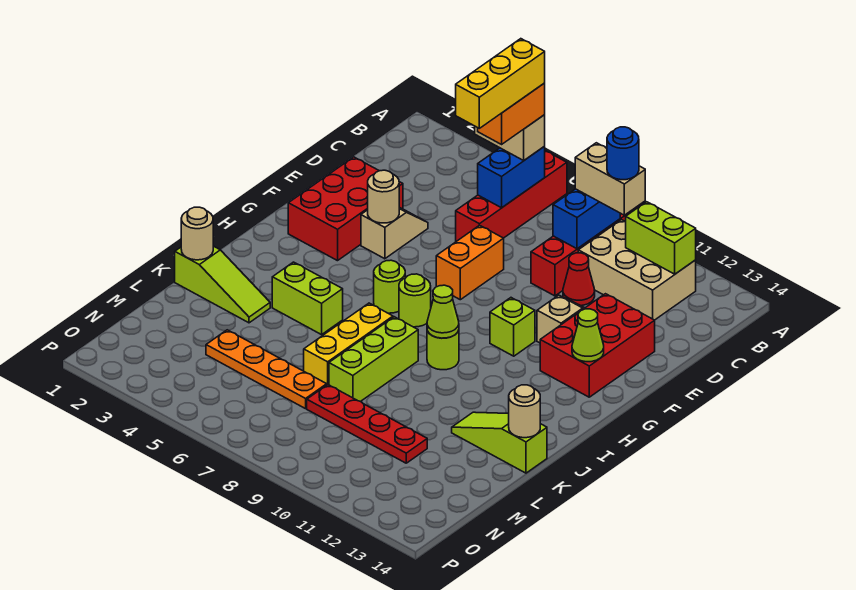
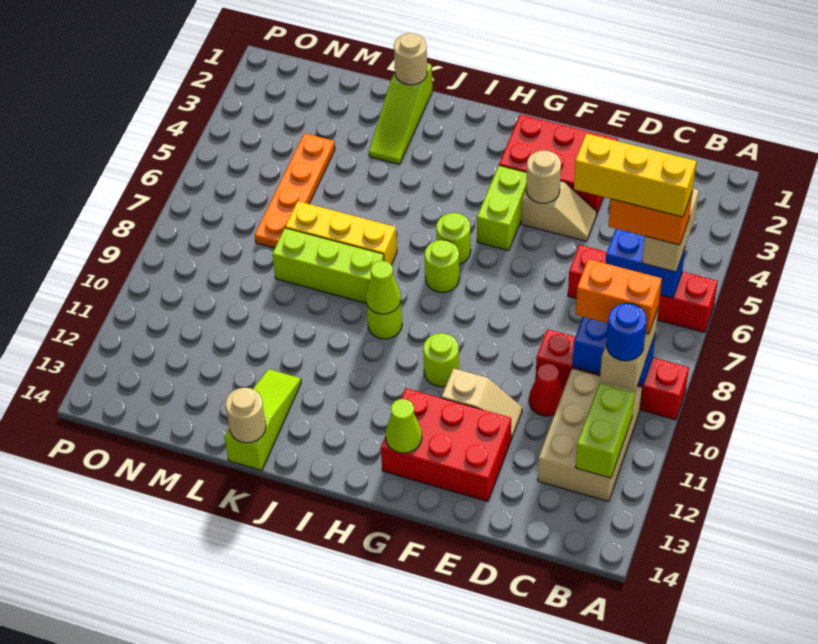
orange brick E7:F7 level 1 -> orange brick B9:C9 level 4
lime brick G10 level 1 -> lime round brick G10 level 1
lime brick J4:J5 level 1 -> lime brick G4:G5 level 1
red plate M8:M11 level 1 -> none

